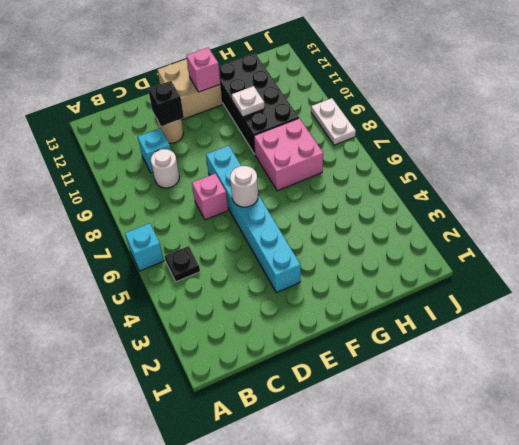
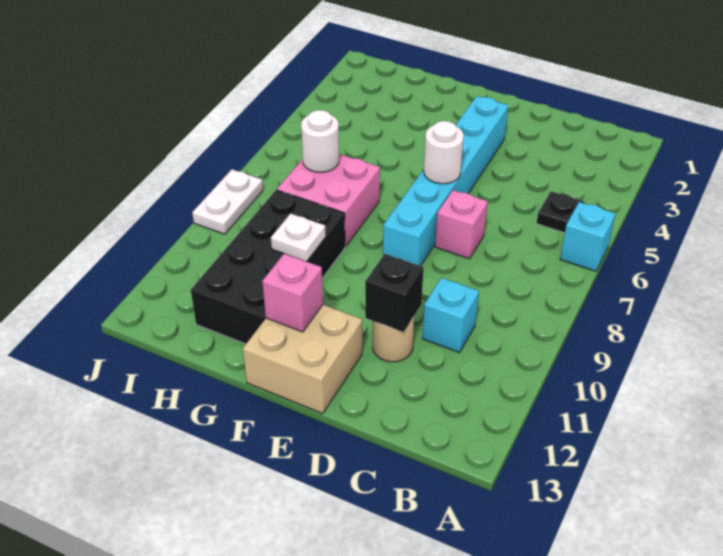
white round brick C9 level 1 -> white round brick H7 level 2

